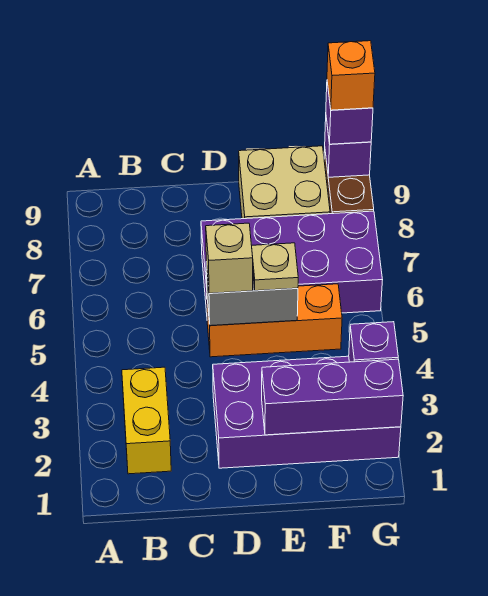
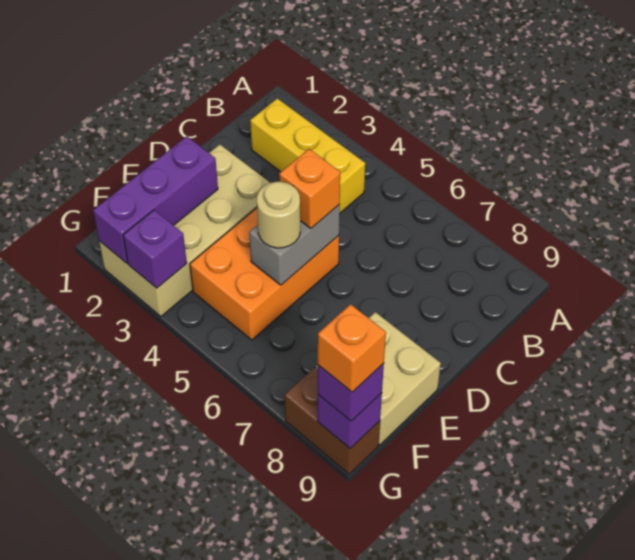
yellow brick B2:B3 level 1 -> yellow brick B2:B4 level 1
purple brick D2:G3 level 1 -> tan brick D2:G3 level 1
orange brick D5:F5 level 1 -> orange brick D4:F5 level 1
tan brick D5 level 3 -> orange brick D5 level 3
purple brick D6:G7 level 1 -> none
tan plate E5 level 3 -> tan round brick E5 level 3

